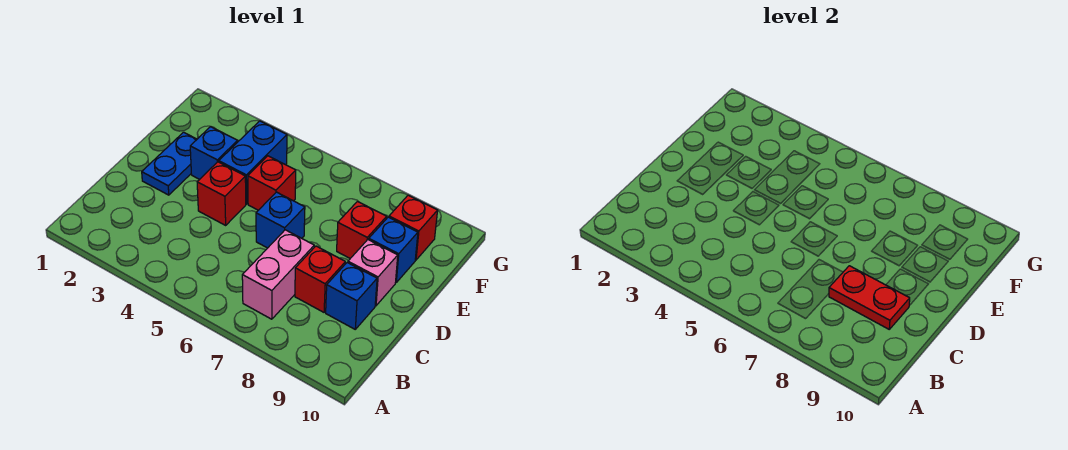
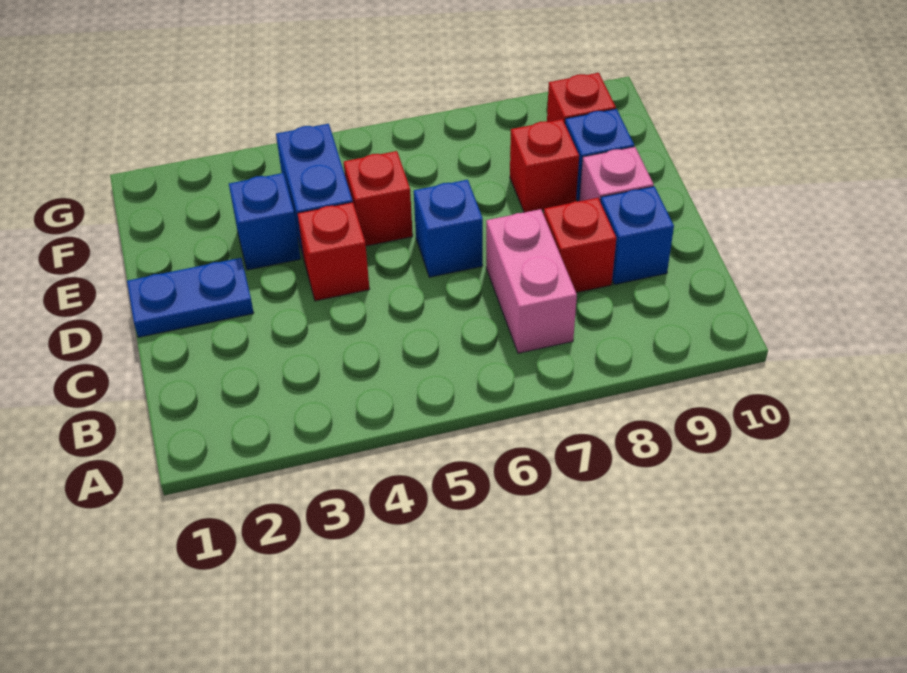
red plate C8:C9 level 2 -> none
blue plate D2:E2 level 1 -> blue plate D1:D2 level 1

